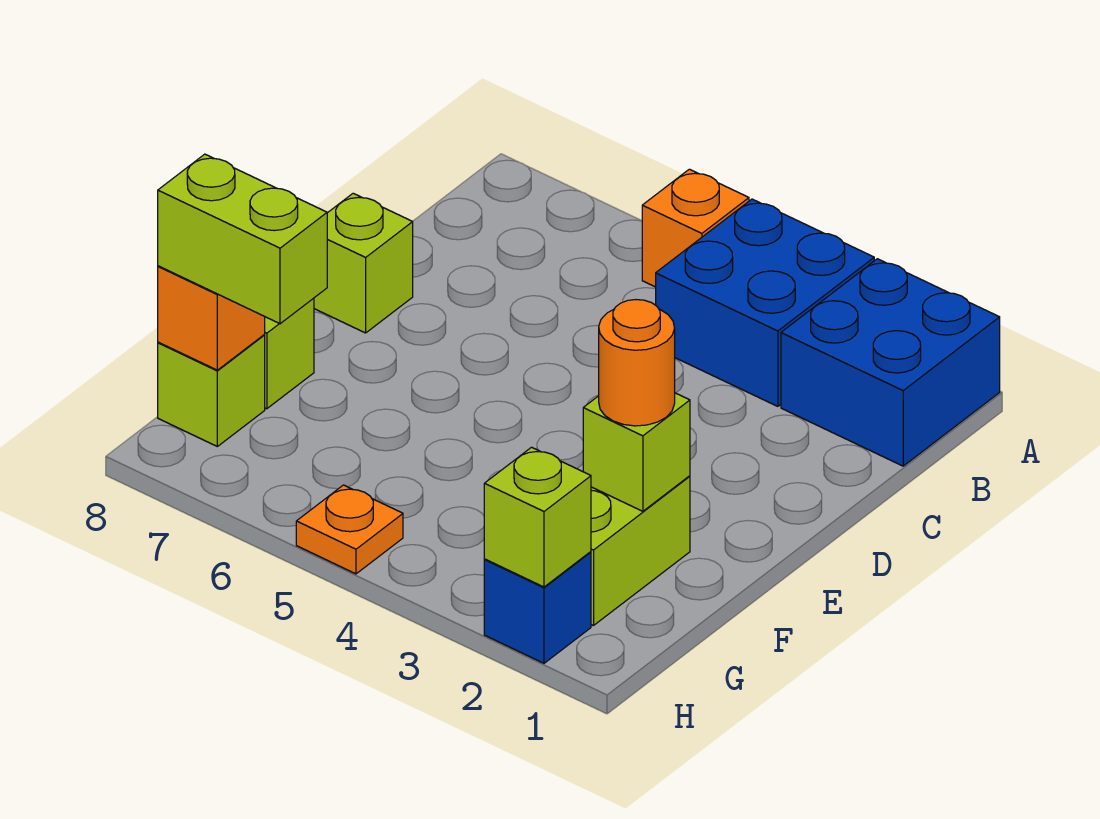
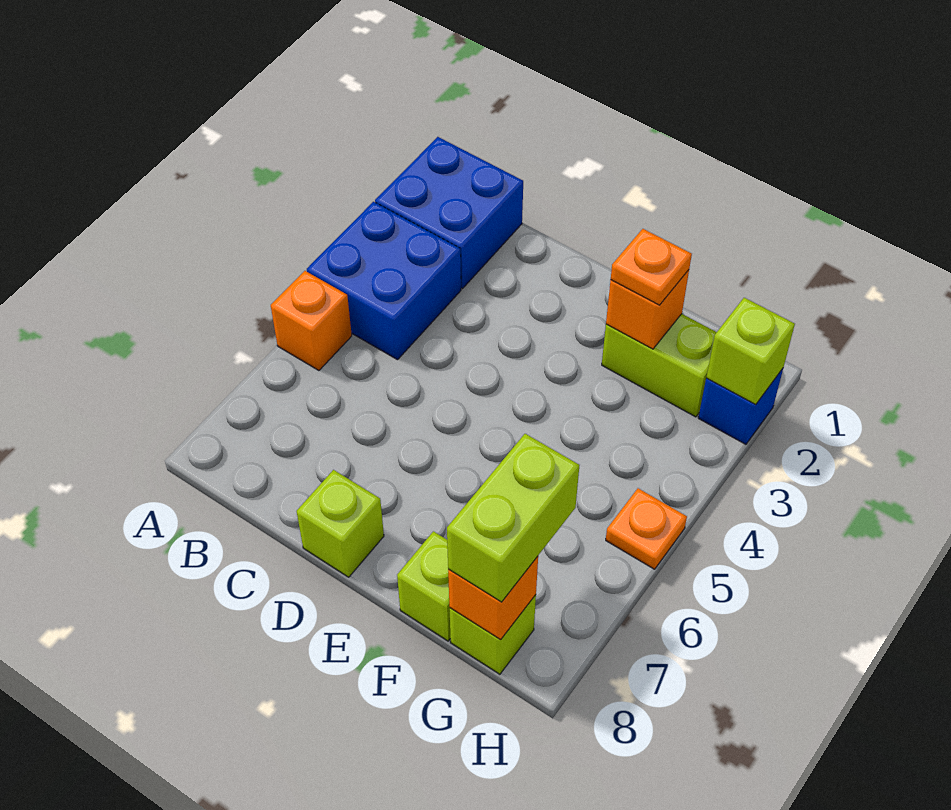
lime brick F2 level 2 -> orange brick F2 level 2
orange round brick F2 level 3 -> orange plate F2 level 3

